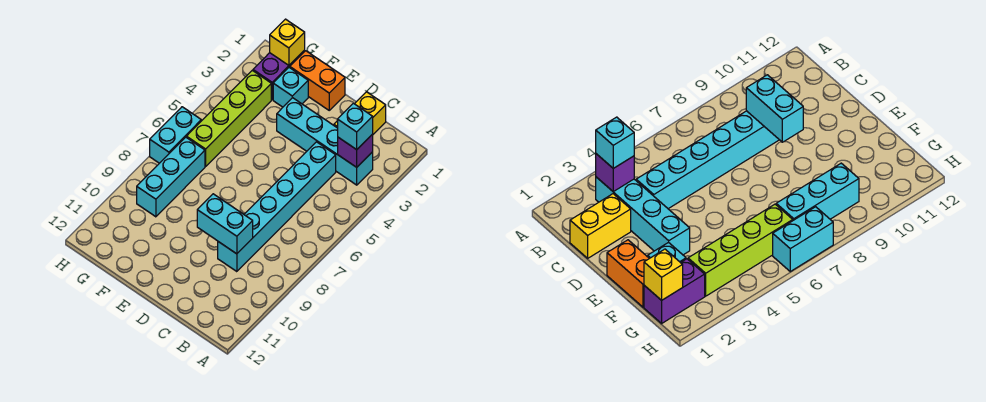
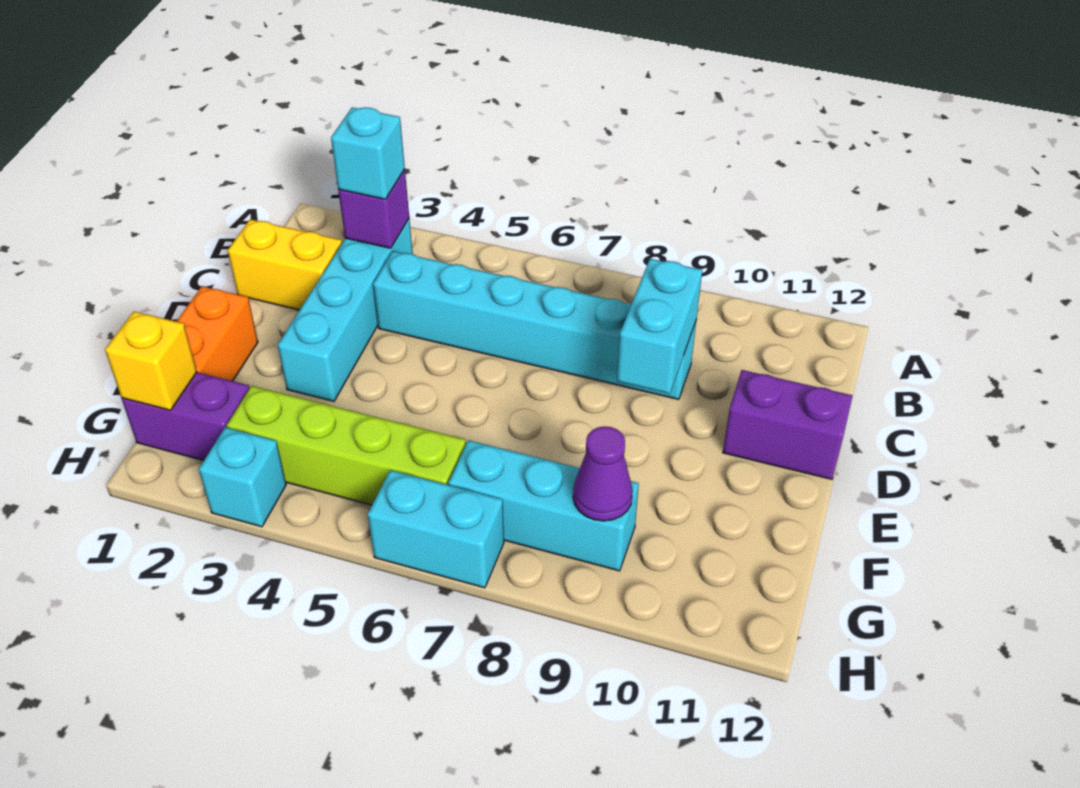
none -> purple brick D11:D12 level 1
cyan brick F2 level 1 -> cyan brick H3 level 1
none -> purple cone G9 level 2

